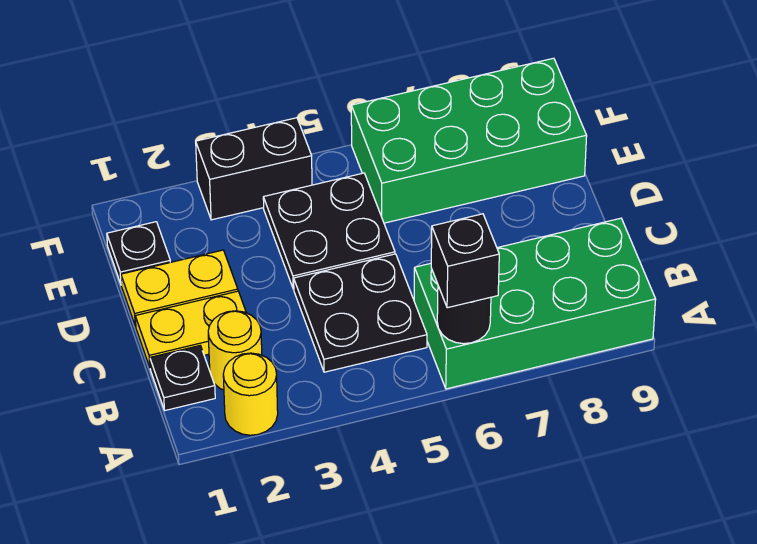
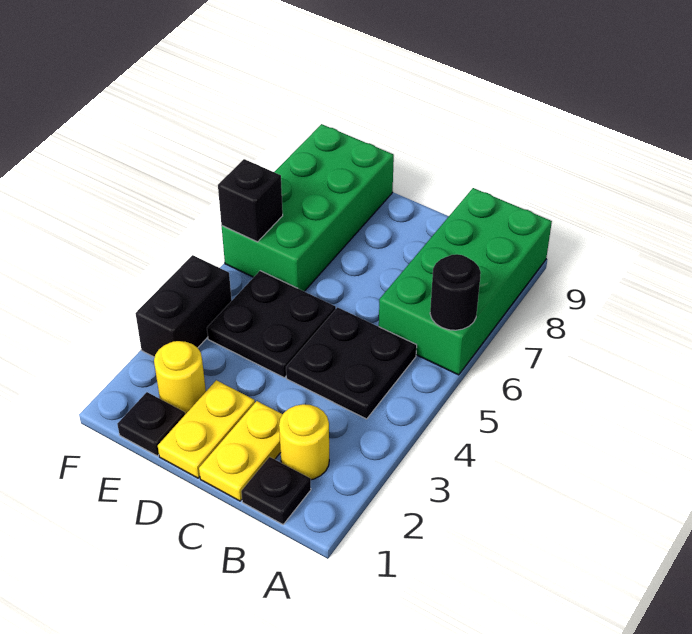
yellow round brick A2 level 1 -> yellow round brick E2 level 1
black brick A6 level 3 -> black brick F6 level 2

